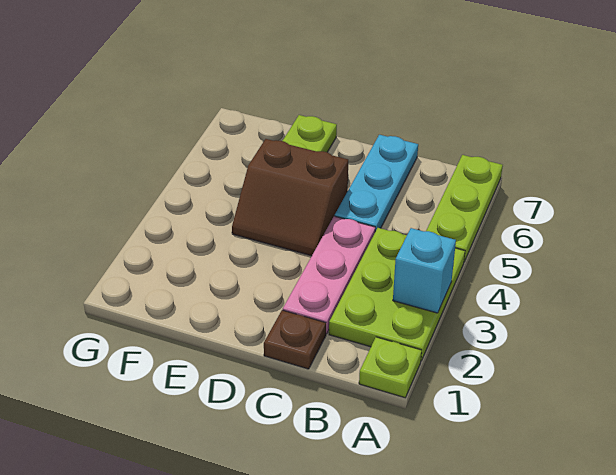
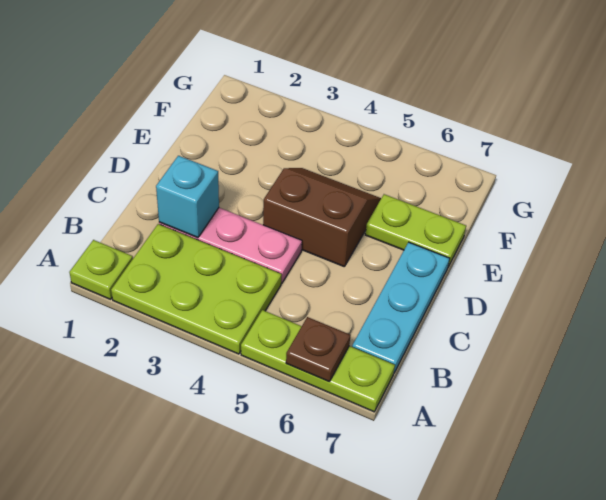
cyan brick A3 level 2 -> cyan brick C2 level 2
brown plate C1 level 1 -> brown plate A6 level 2
cyan plate C5:C7 level 1 -> cyan plate B7:D7 level 1
brown slope D4:E5 level 1 top 5 -> brown slope D4:E5 level 1 top D

